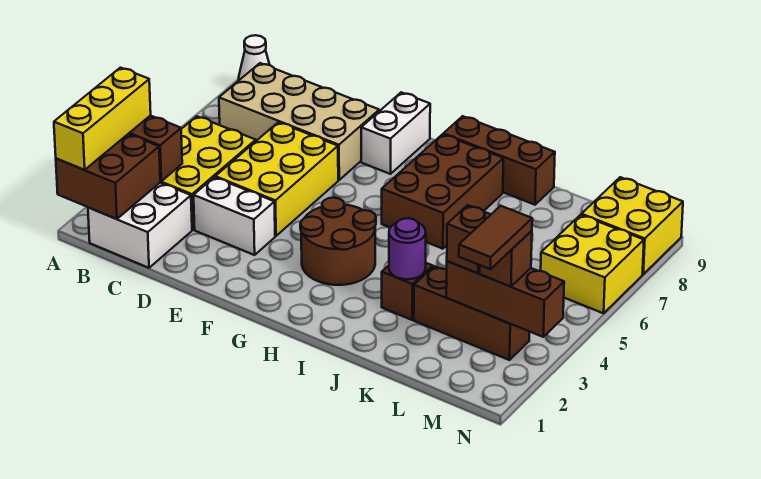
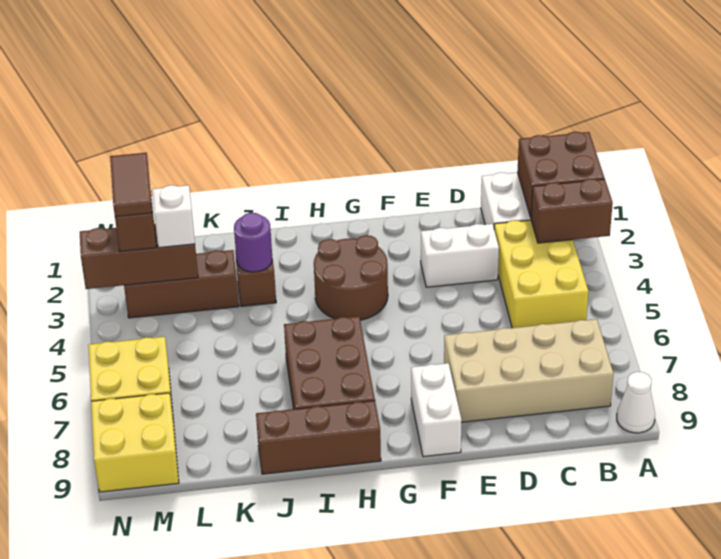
yellow brick A1:A3 level 3 -> none
yellow brick D4:E6 level 1 -> none
brown brick L3 level 3 -> white brick L3 level 3

